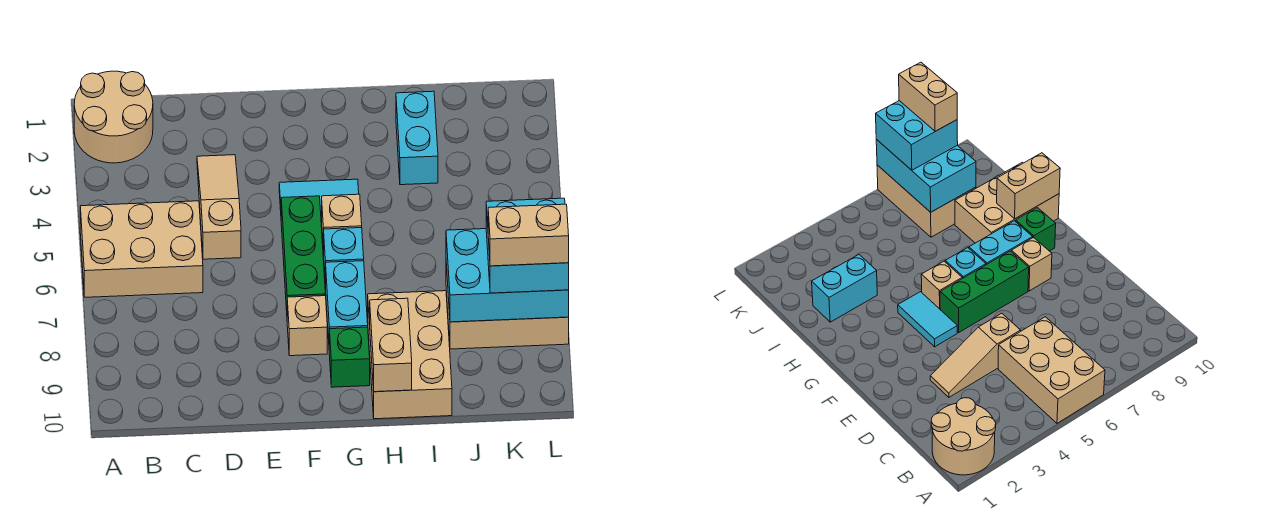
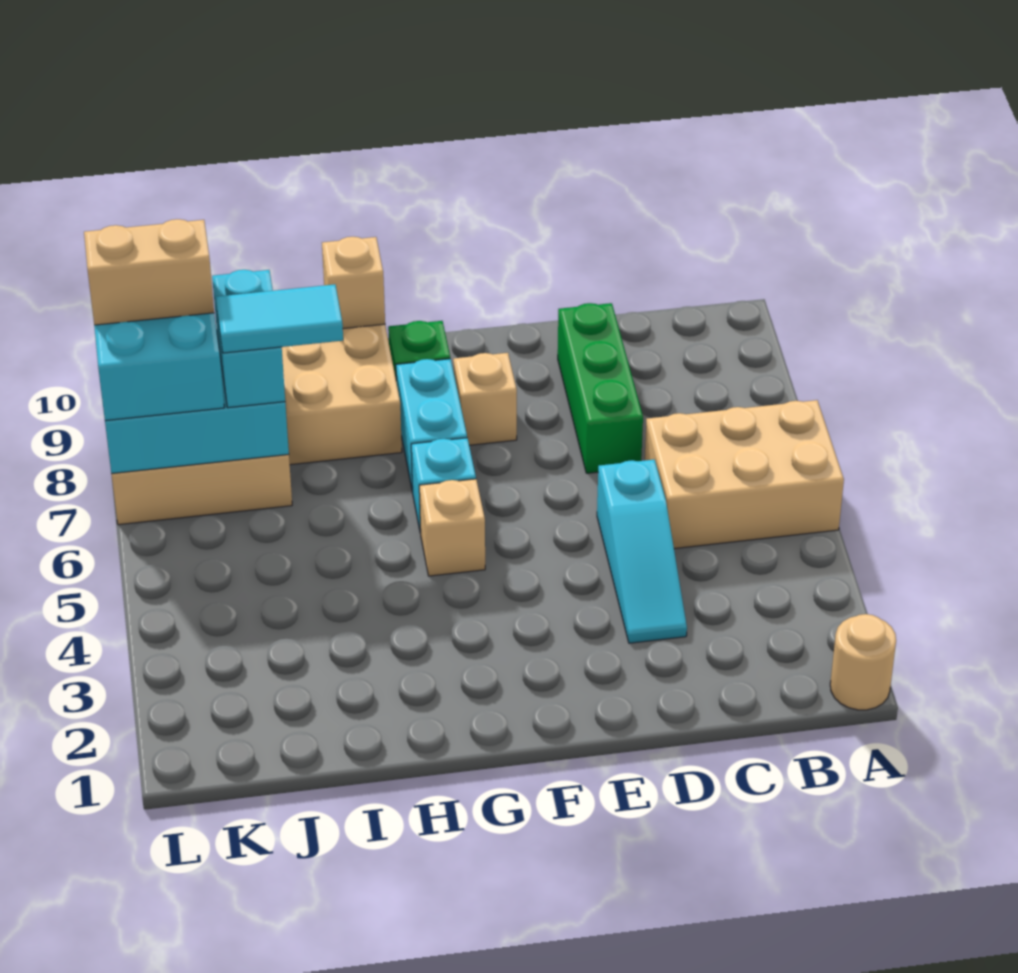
tan round brick A1:B2 level 1 -> tan round brick A1 level 1
tan slope D3:D5 level 1 top 5 -> cyan slope D3:D5 level 1 top 5
cyan tile F4:G4 level 1 -> cyan tile I7:J7 level 4
green brick F5:F7 level 1 -> green brick D7:D9 level 1
tan brick H9:H10 level 2 -> tan brick H10 level 2
cyan brick I2:I3 level 1 -> cyan brick J7:J8 level 3

